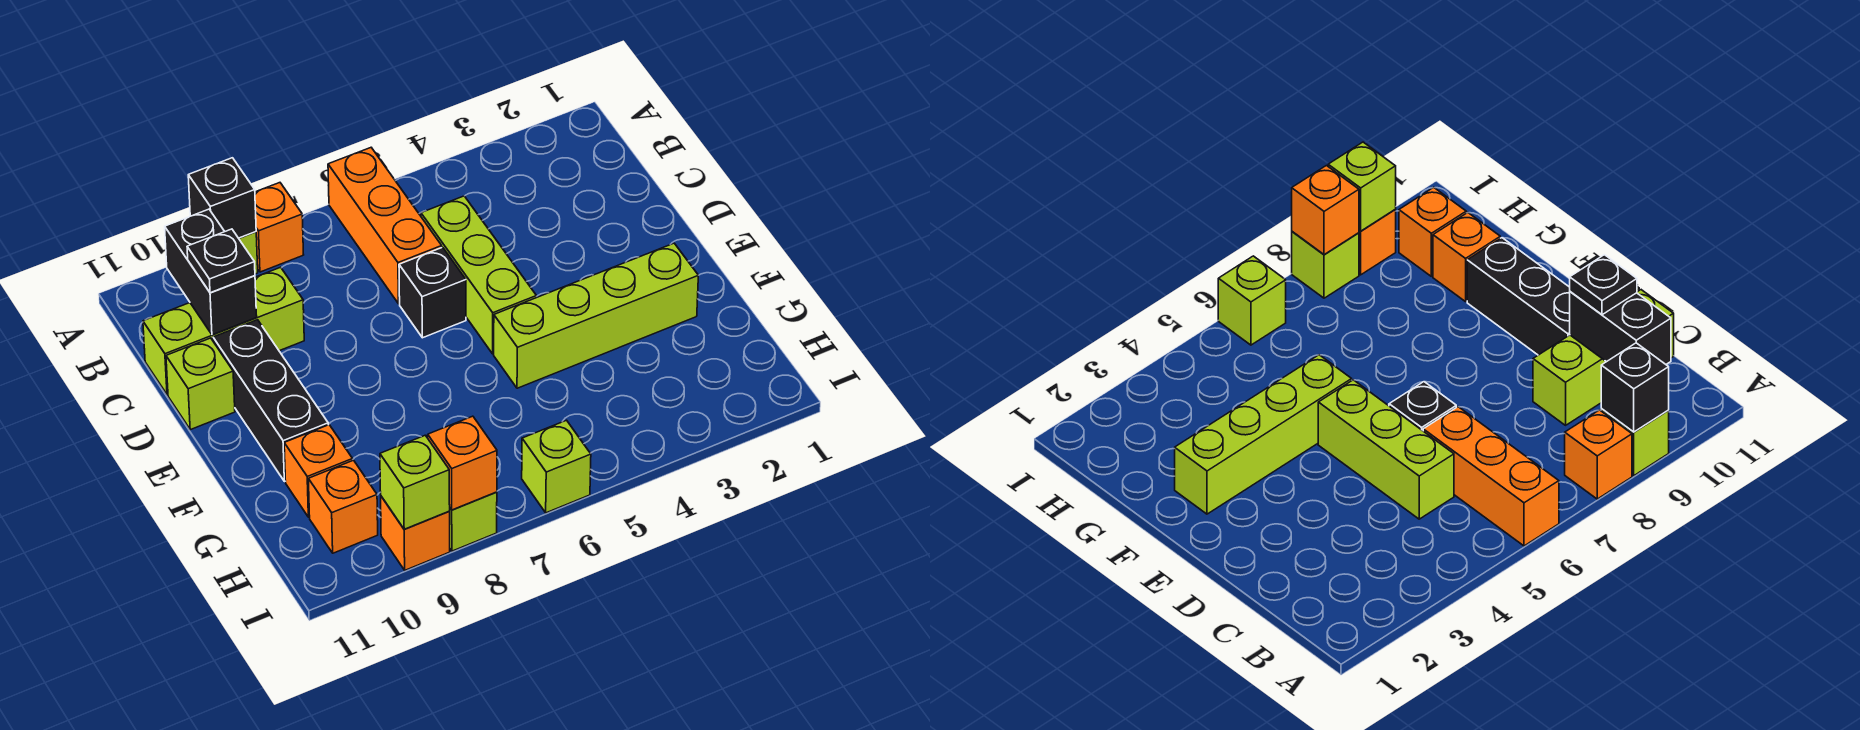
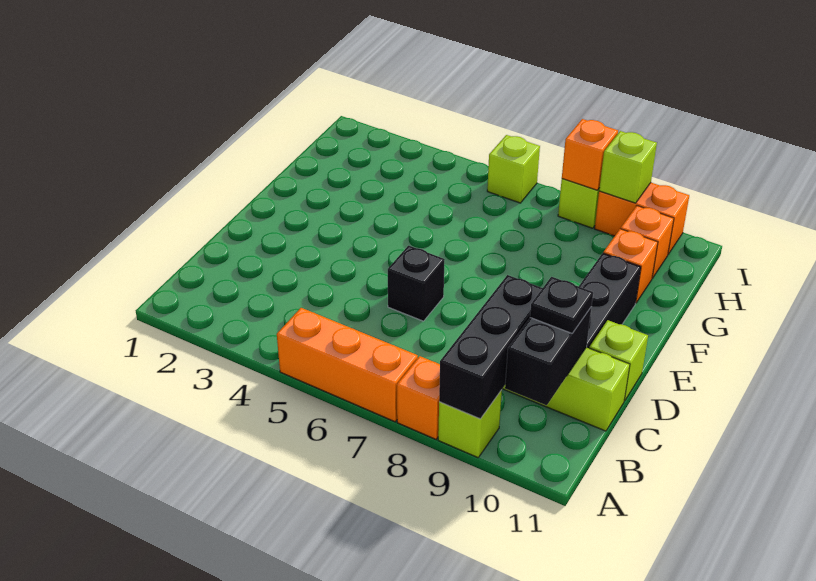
orange brick A6:C6 level 1 -> orange brick A5:A7 level 1
black brick A9 level 2 -> black brick A9:C9 level 2
lime brick C5:E5 level 1 -> none
lime brick F2:F5 level 1 -> none
orange brick I9 level 1 -> orange brick I9:I10 level 1

